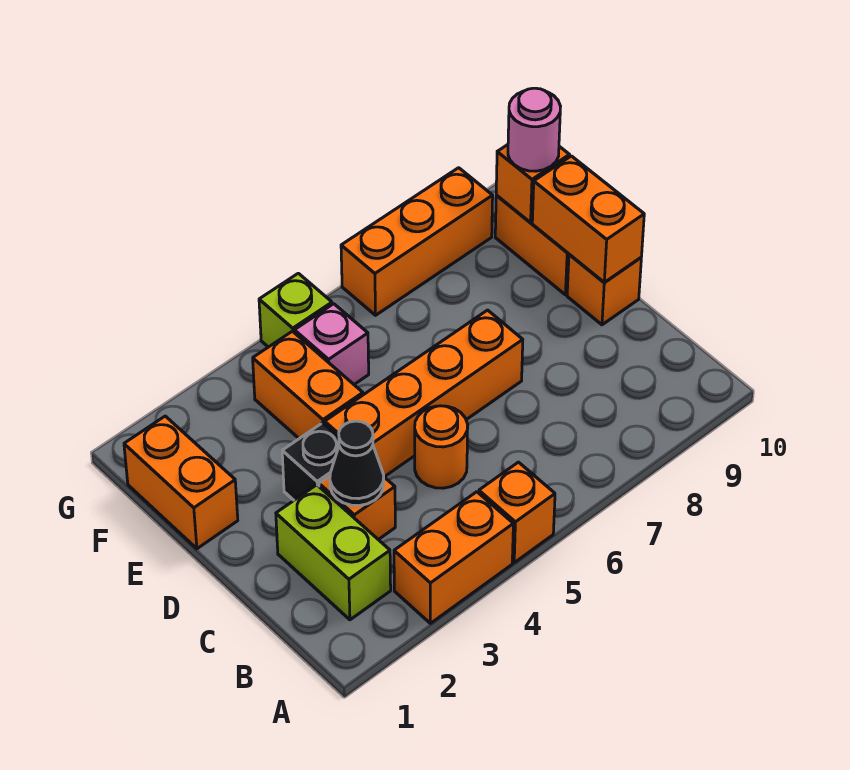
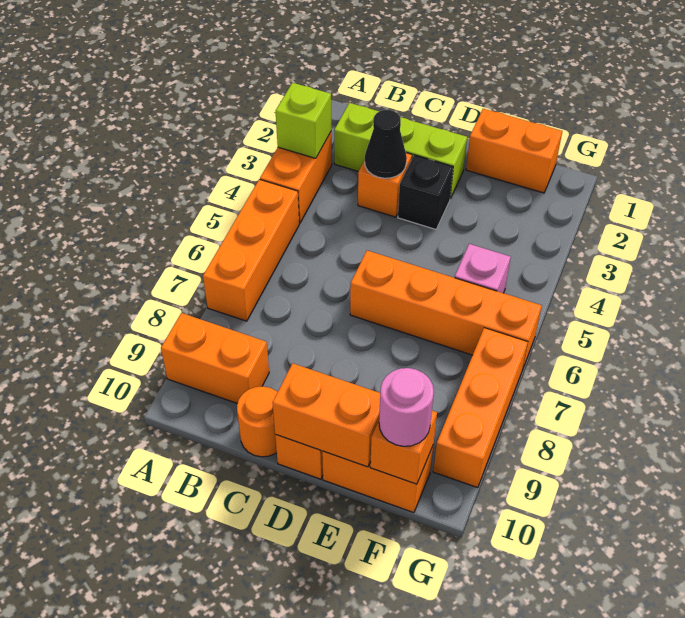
orange brick A5 level 1 -> orange brick A5:A7 level 1
lime brick B2:C2 level 1 -> lime brick B2:D2 level 1
orange round brick C5 level 1 -> orange round brick C10 level 1
orange brick D4:D7 level 1 -> orange brick D6:G6 level 1
orange brick E4:F4 level 1 -> orange brick A9:B9 level 1
lime brick G5 level 1 -> lime brick A3 level 2

